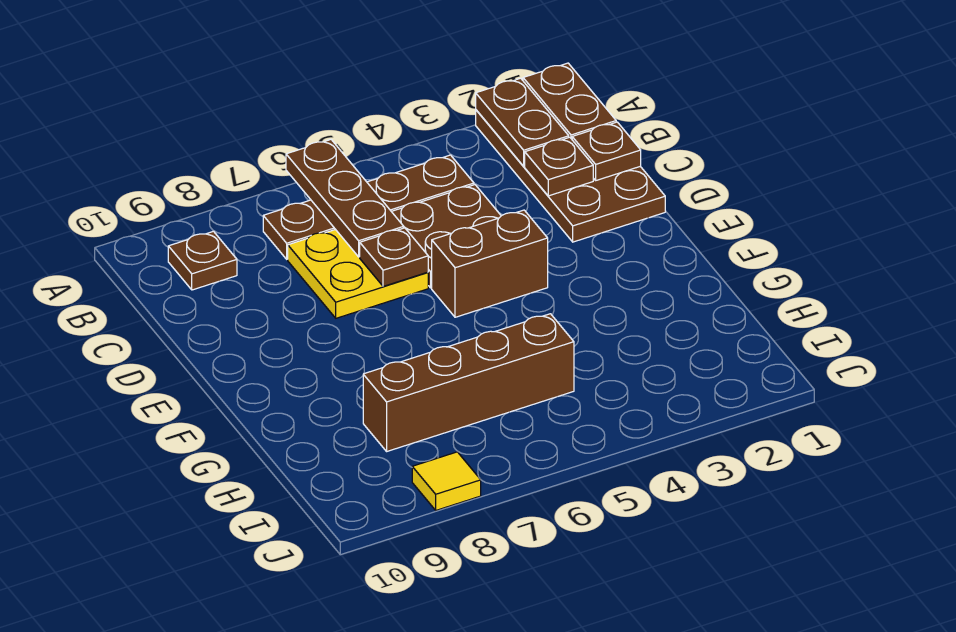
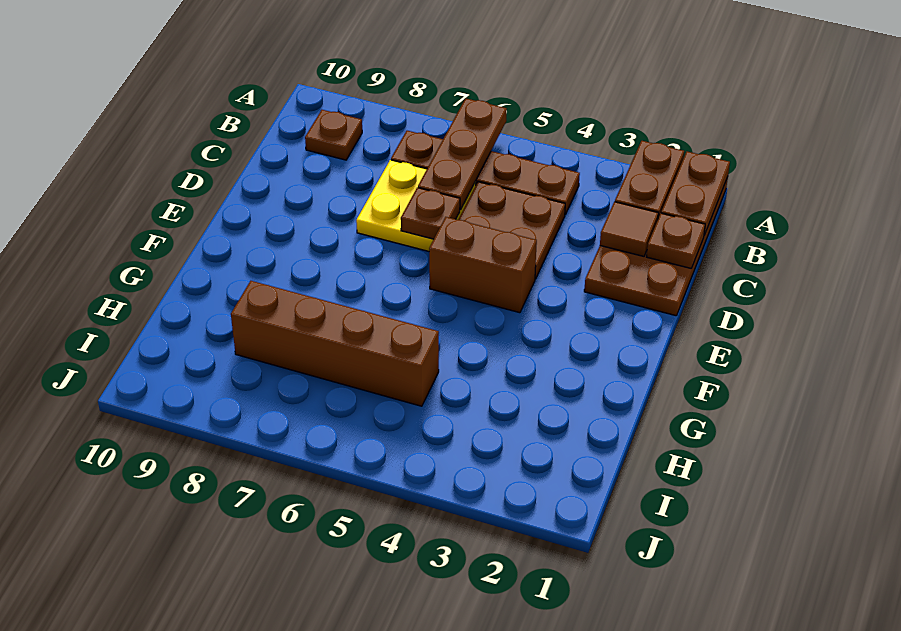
brown plate C2 level 2 -> brown tile C2 level 2
yellow tile J8 level 1 -> none

